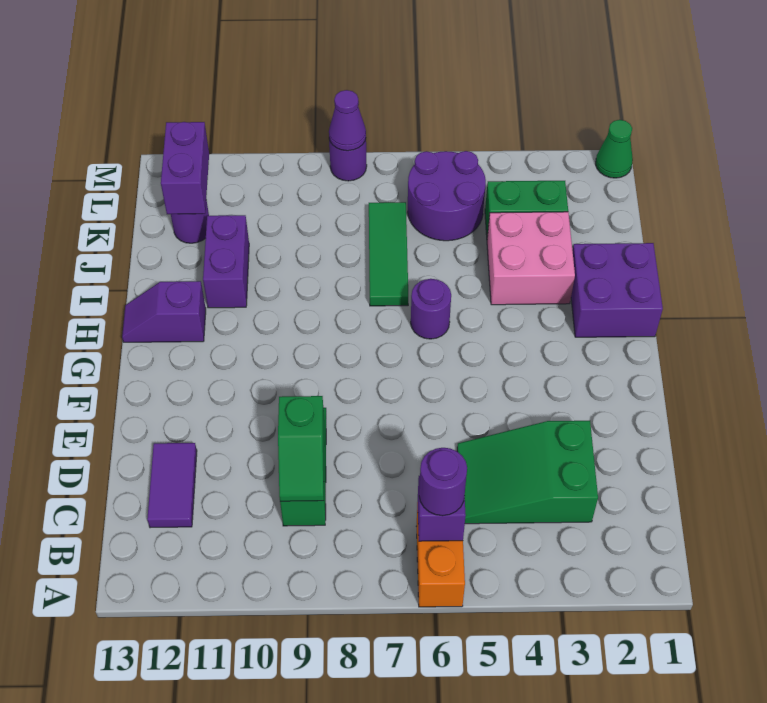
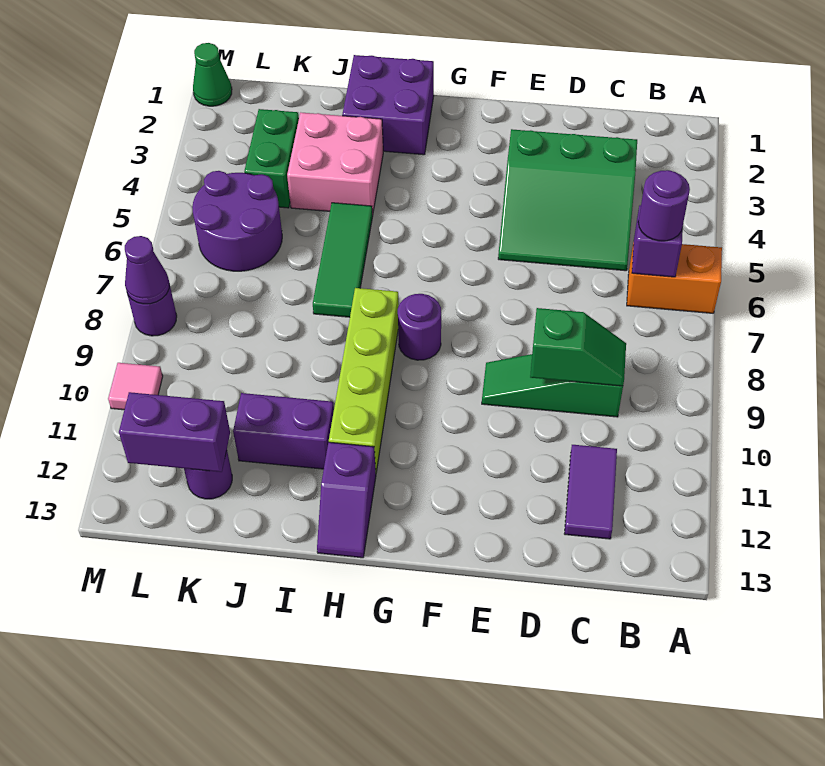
green slope C3:D5 level 1 top 3 -> green slope C3:E5 level 1 top 3
purple tile C12:D12 level 1 -> purple tile C11:C12 level 1
purple round brick H6 level 1 -> purple round brick G8 level 1
none -> lime brick H8:H11 level 1
green tile I7:K7 level 1 -> green tile I5:I7 level 1
none -> pink tile M10 level 1

